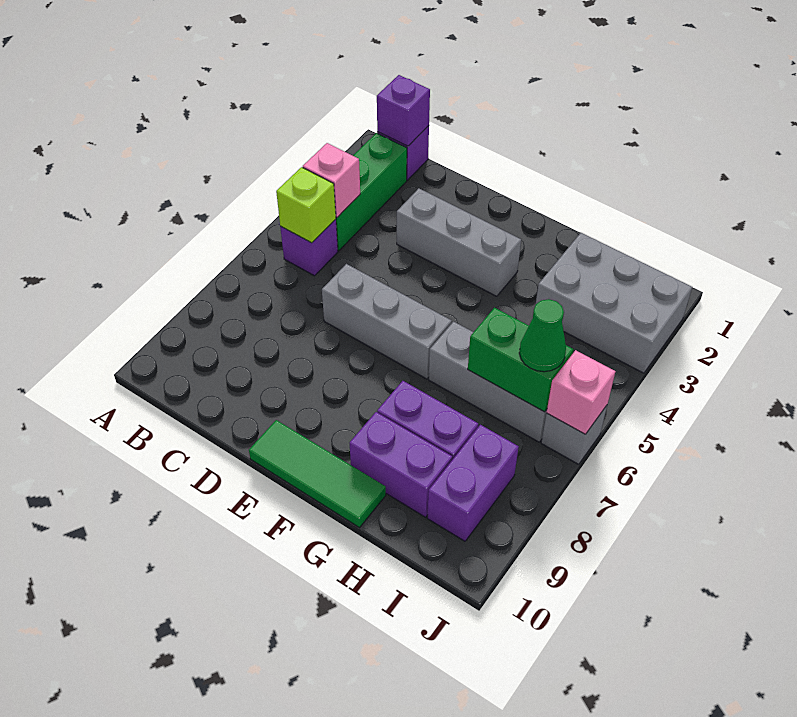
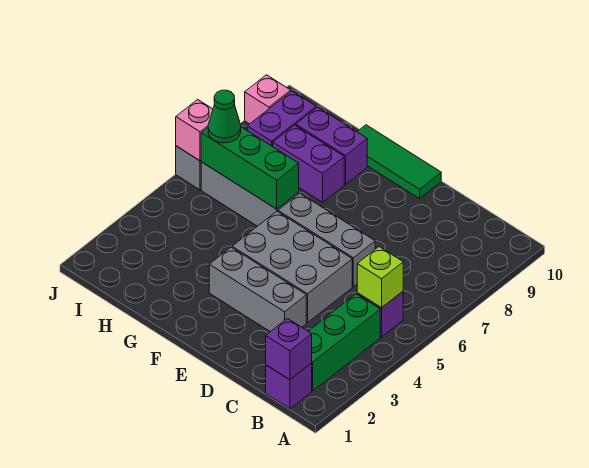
pink brick B4 level 2 -> pink brick J9 level 1
grey brick H2:J3 level 1 -> grey brick D4:F5 level 1
green brick H6:I6 level 2 -> green brick G6:I6 level 2

